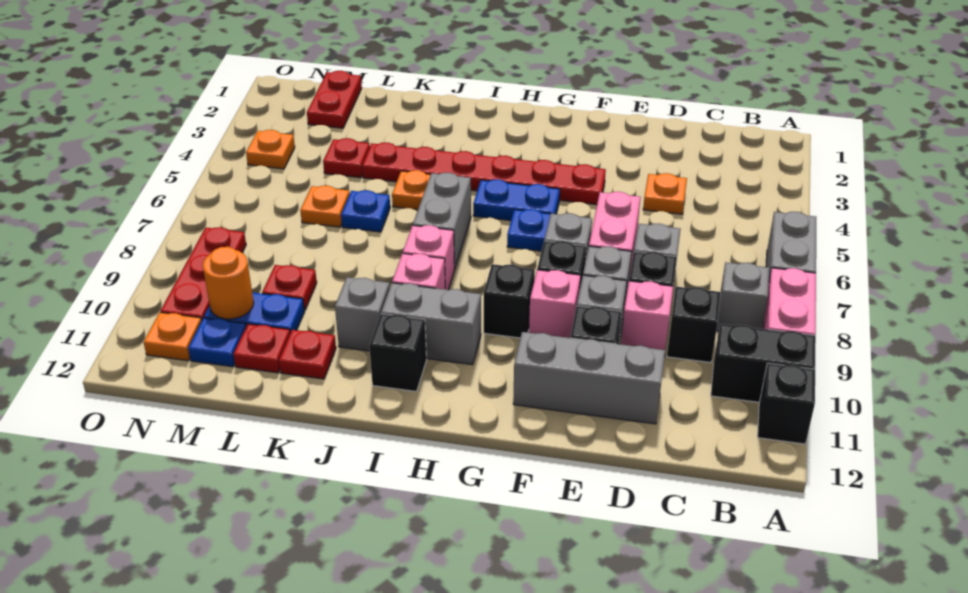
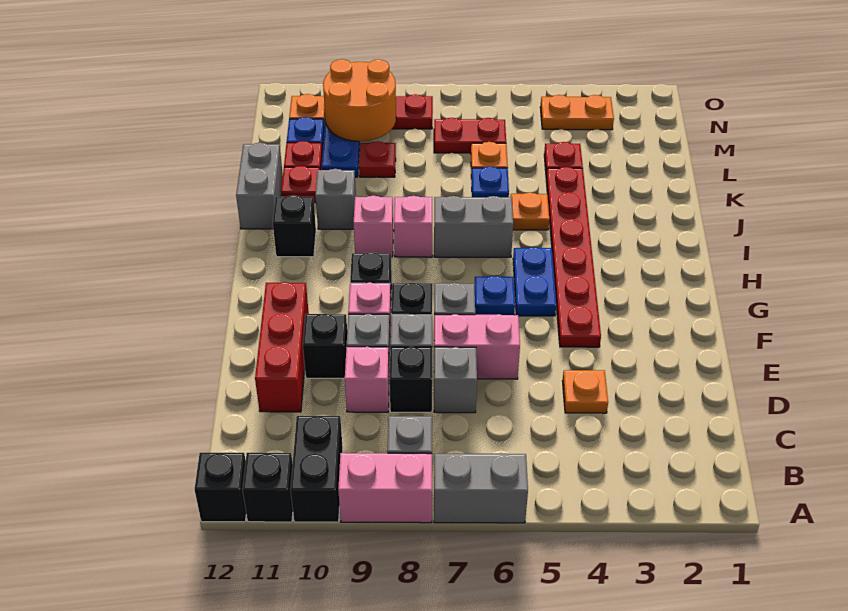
black brick C9 level 1 -> black brick A12 level 1
grey brick D11:F11 level 1 -> red brick D11:F11 level 1
grey brick H10:I10 level 1 -> grey brick J12:K12 level 1
red plate M1:M2 level 1 -> red plate M6:M7 level 1
orange round brick M10 level 2 -> orange round brick M9:N10 level 2
orange plate N4 level 1 -> orange plate N3:N4 level 1

